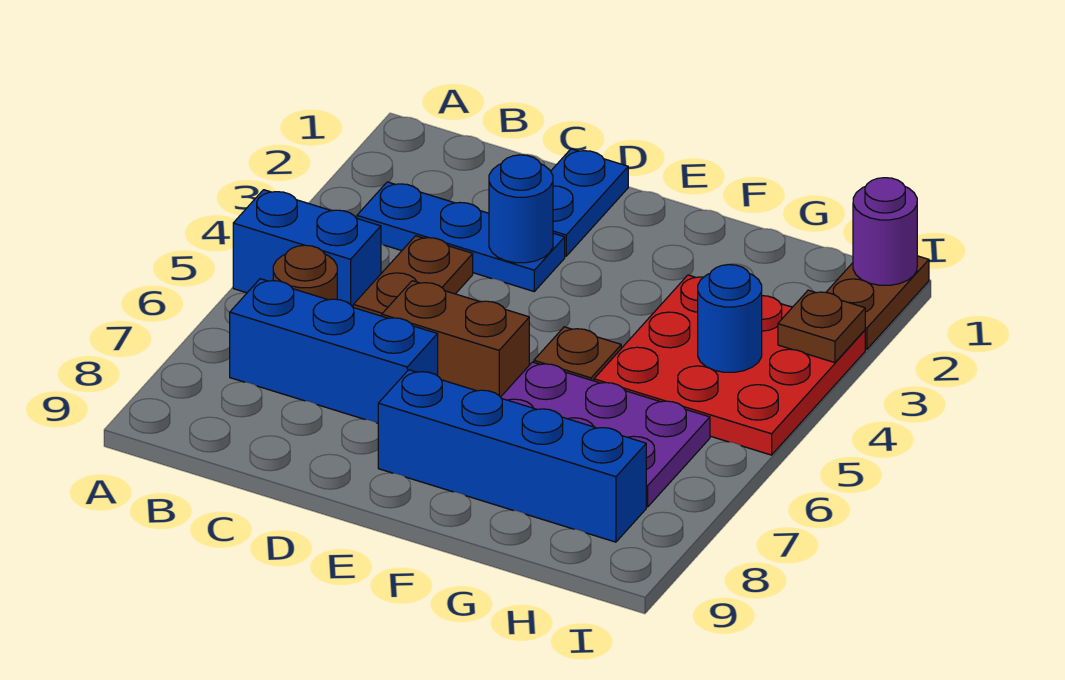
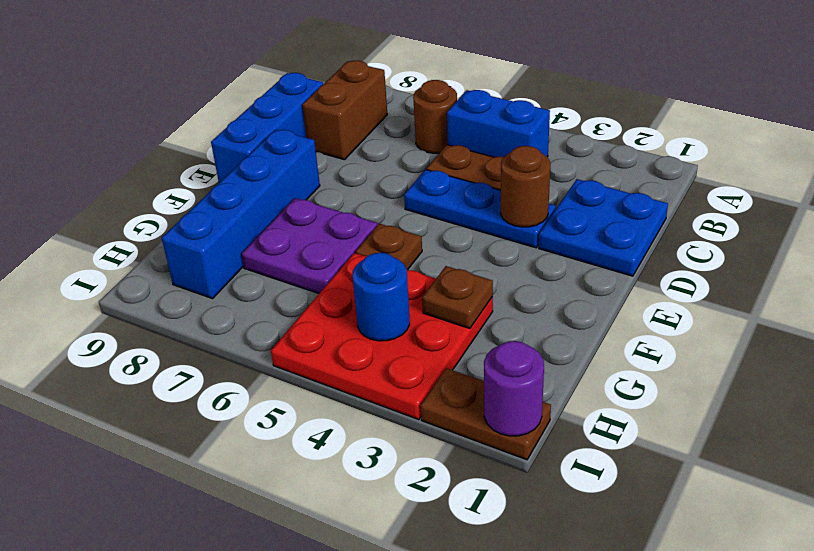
blue brick A5:B5 level 1 -> blue brick B4:B5 level 1
blue plate B3:D3 level 1 -> blue plate D3:D5 level 1
blue brick B7:D7 level 1 -> blue brick C9:E9 level 1
blue plate D1:D2 level 1 -> blue plate C1:D2 level 1
blue round brick D3 level 2 -> brown round brick D3 level 2
brown brick D6:E6 level 1 -> brown brick B8:C8 level 1
purple plate F6:H7 level 1 -> purple plate F6:G7 level 1
brown plate I3 level 2 -> brown plate G3 level 2

